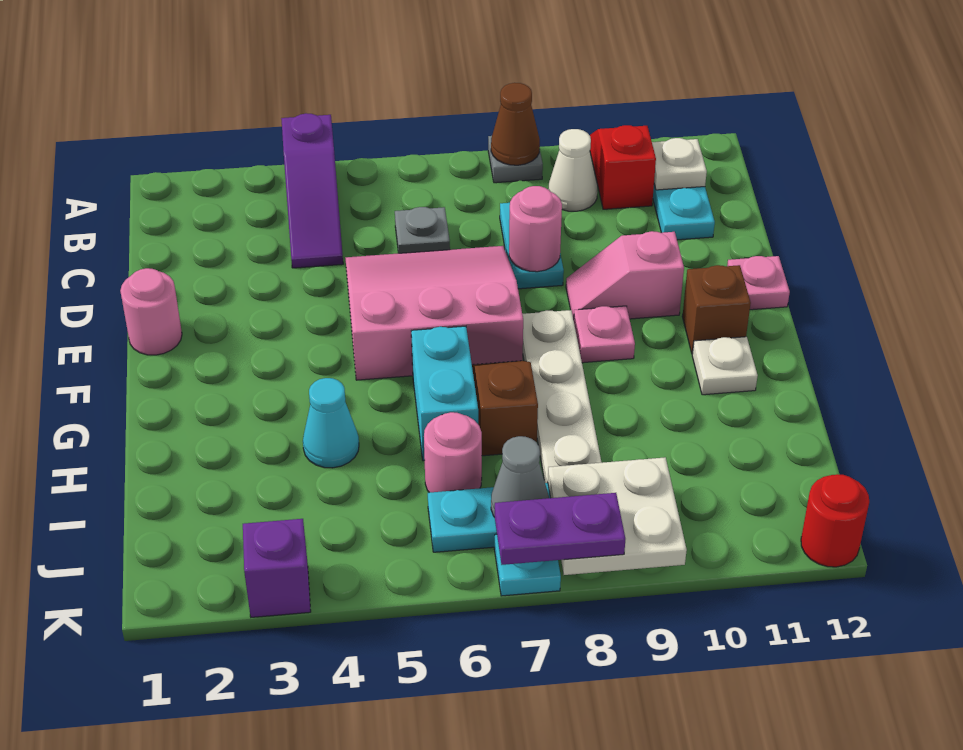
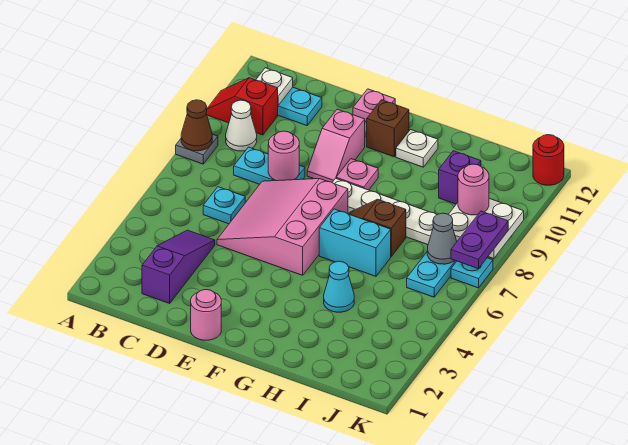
purple slope A4:C4 level 1 top A -> purple slope C2:C4 level 1 top 2
grey plate C6 level 1 -> cyan plate C6 level 1
pink round brick I6 level 1 -> pink round brick J9 level 3
purple brick K3 level 1 -> purple brick I10 level 1

